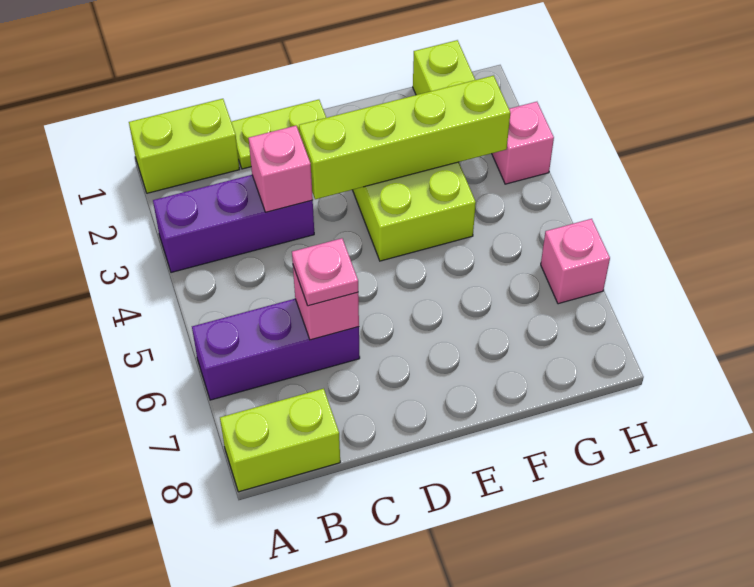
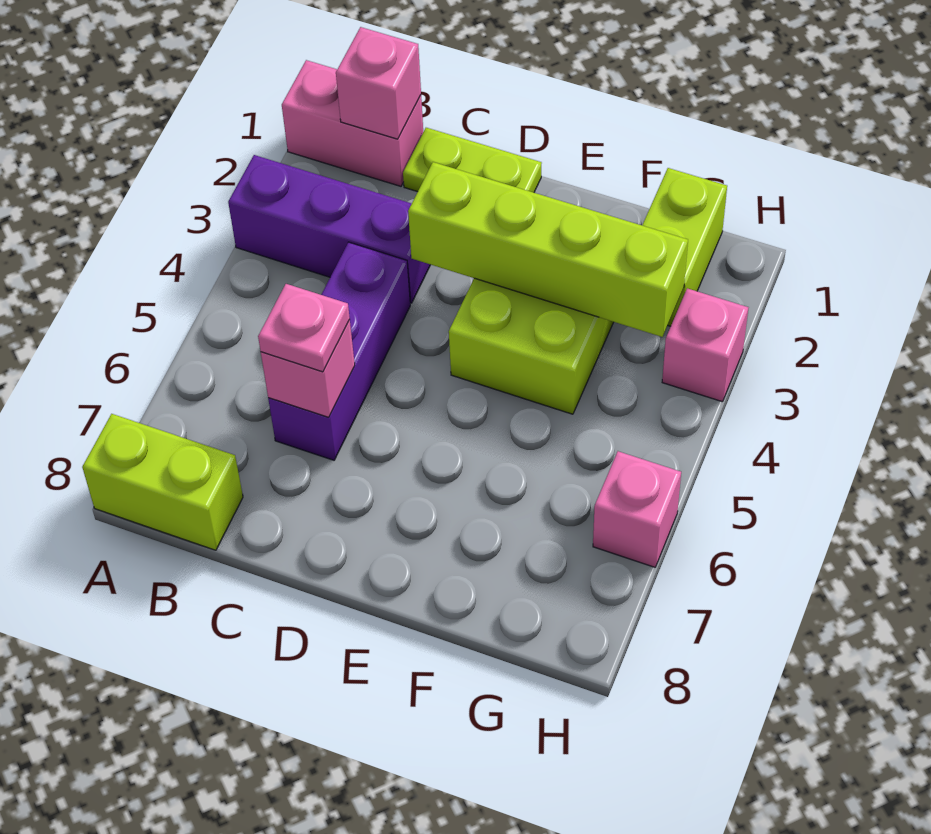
lime brick A1:B1 level 1 -> pink brick A1:B1 level 1
purple brick A6:C6 level 1 -> purple brick C4:C6 level 1
pink brick C3 level 2 -> pink brick B1 level 2

